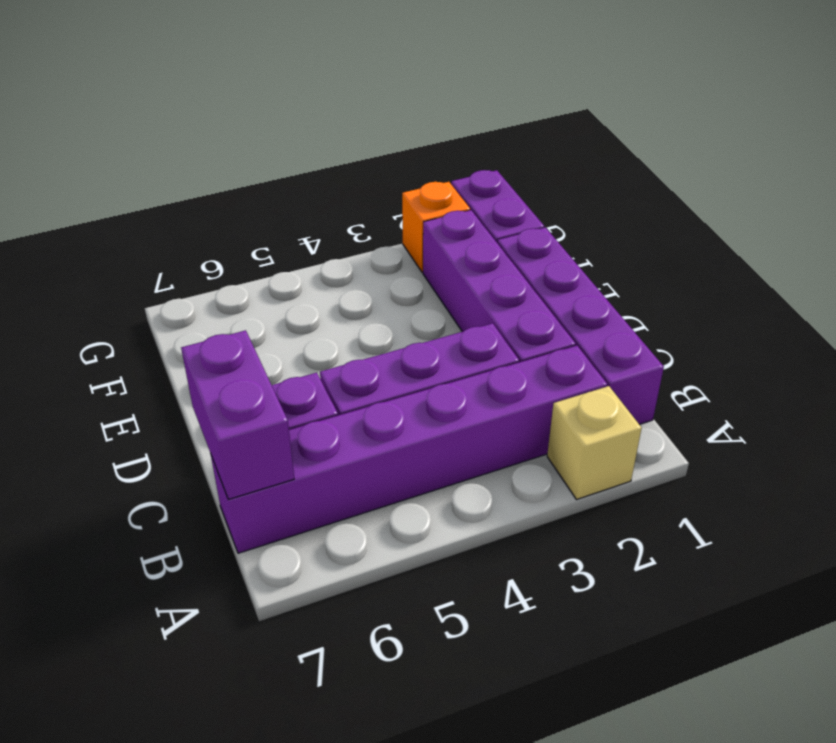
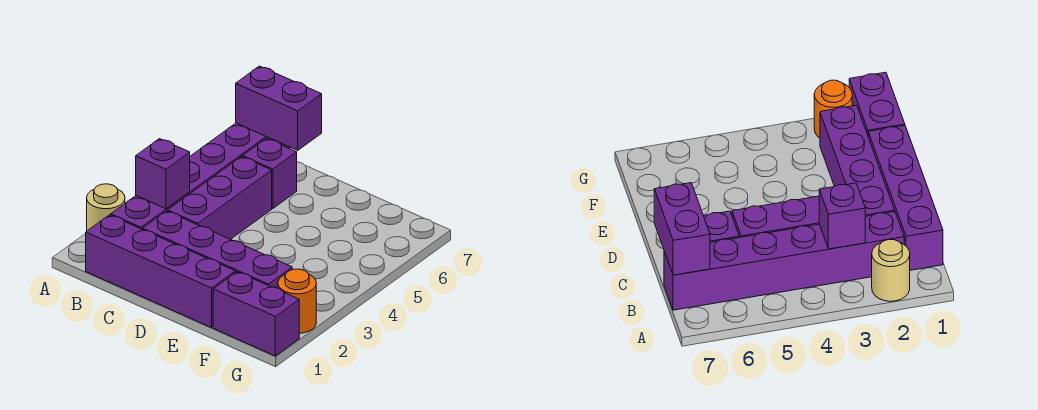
tan brick A2 level 1 -> tan round brick A2 level 1
none -> purple brick B3 level 2
orange brick G2 level 1 -> orange round brick G2 level 1

